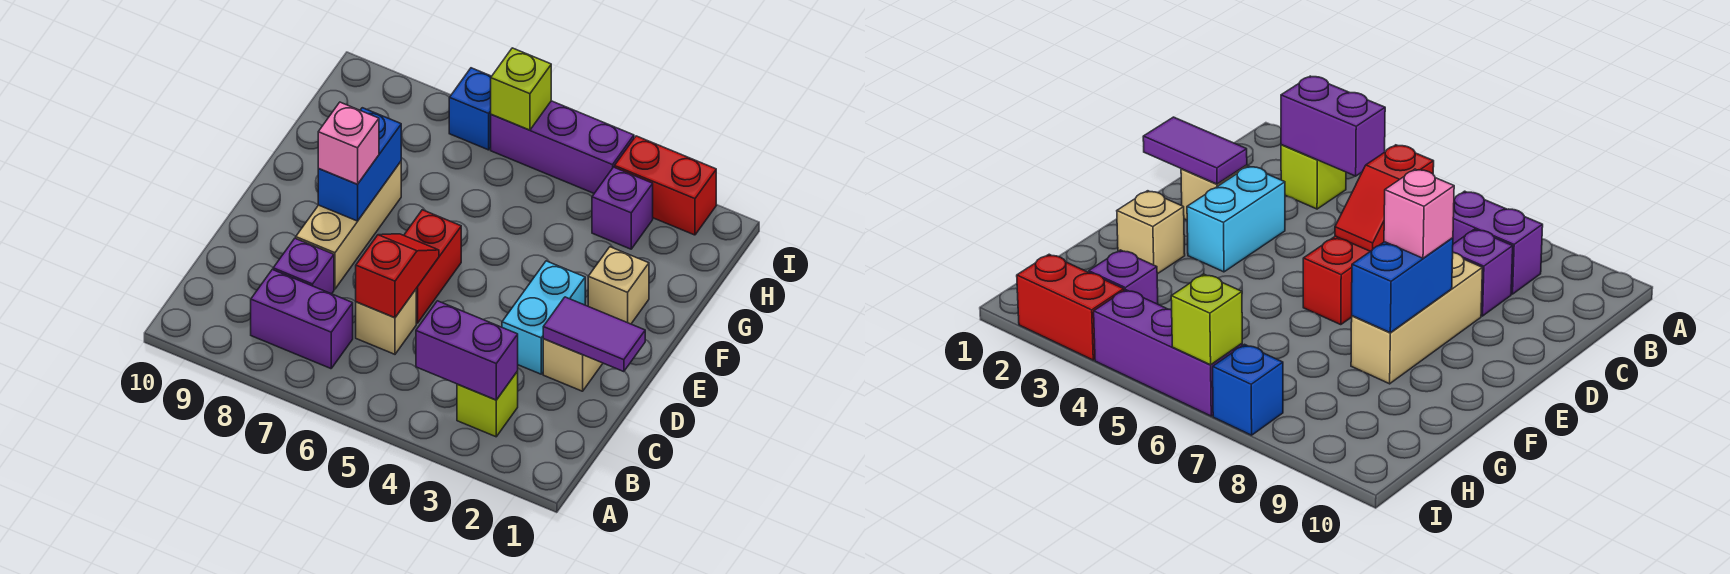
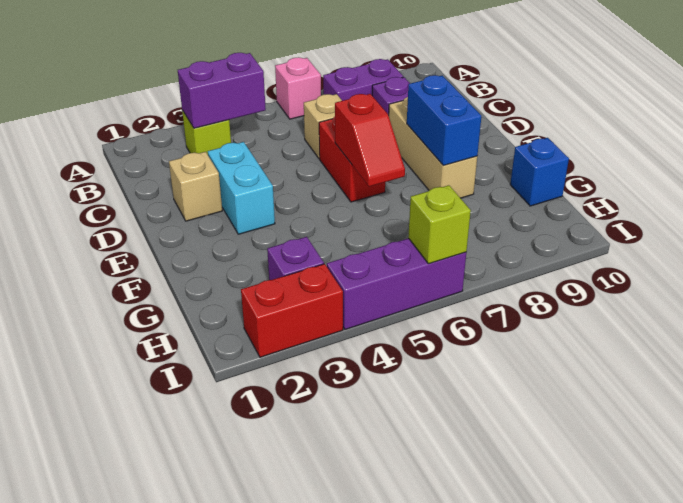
red slope C6:D6 level 2 top C -> red slope E6:F6 level 2 top E
purple tile D1:D2 level 2 -> none
pink brick E8 level 3 -> pink brick A6 level 1
tan brick F2 level 1 -> none
blue brick I7 level 1 -> blue brick G10 level 1

